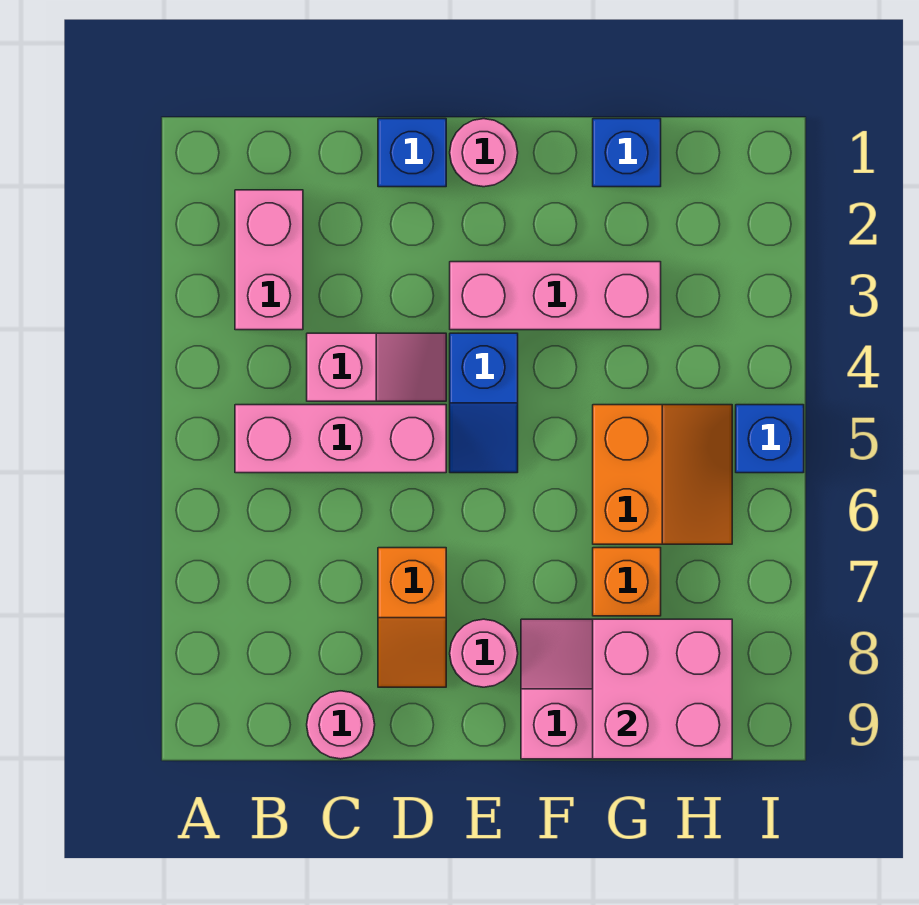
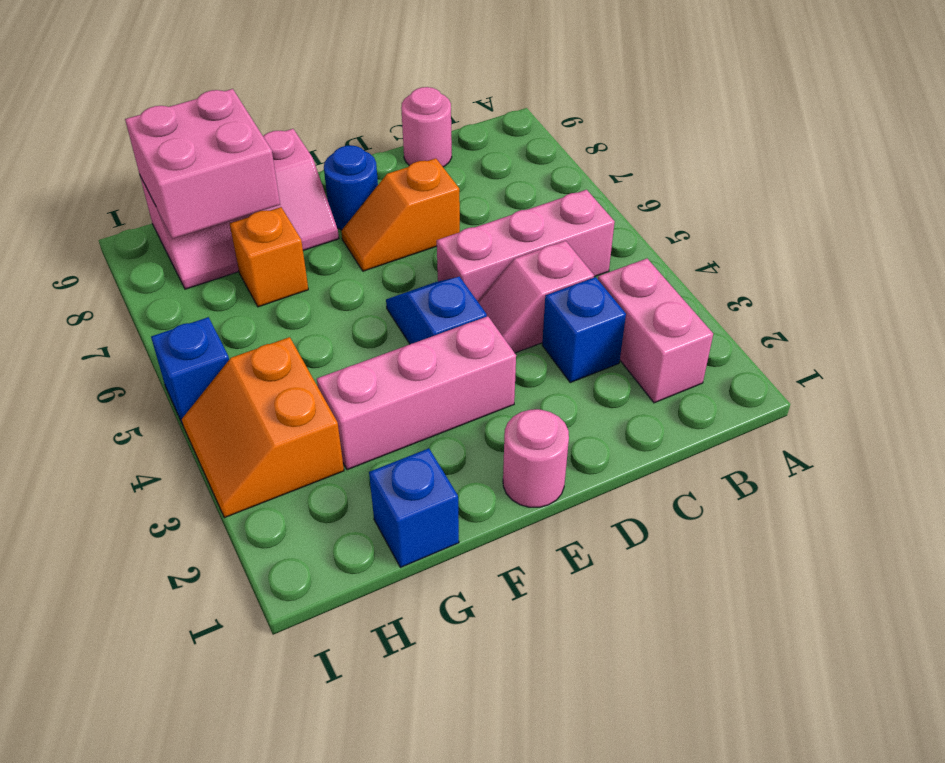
blue brick D1 level 1 -> blue brick C3 level 1
orange slope D7:D8 level 1 top 7 -> orange slope D7:E7 level 1 top D
pink round brick E8 level 1 -> blue round brick E8 level 1
orange slope G5:H6 level 1 top G -> orange slope H3:I4 level 1 top H

